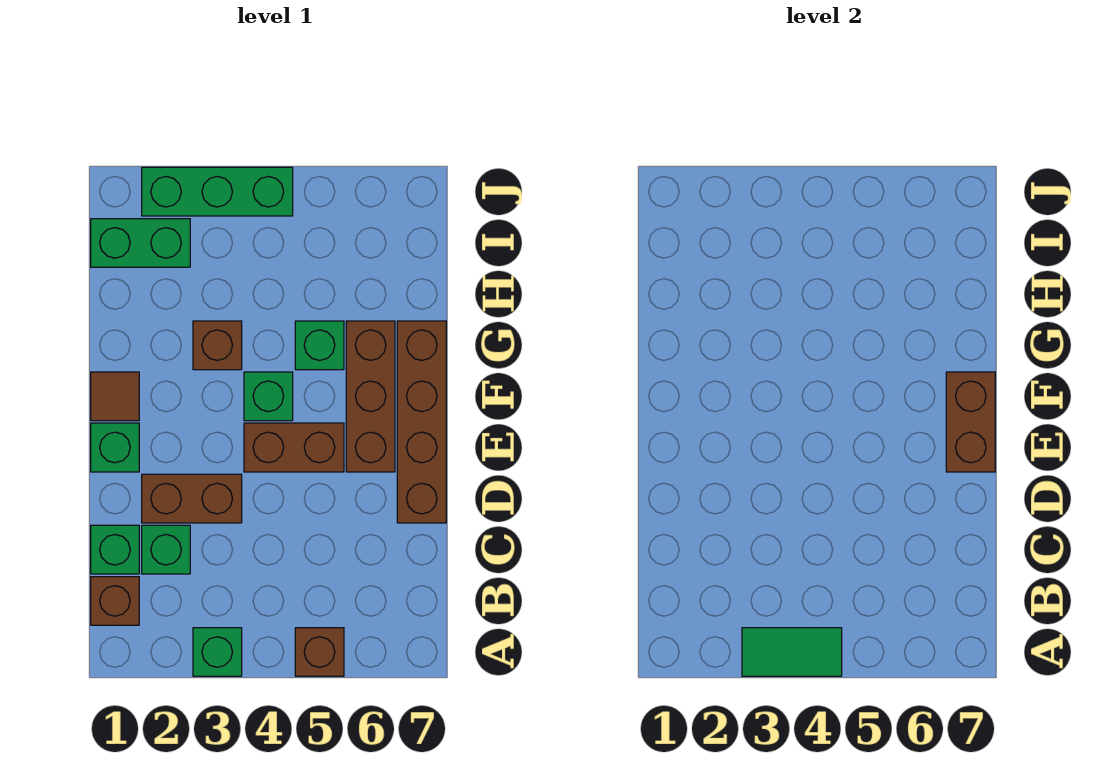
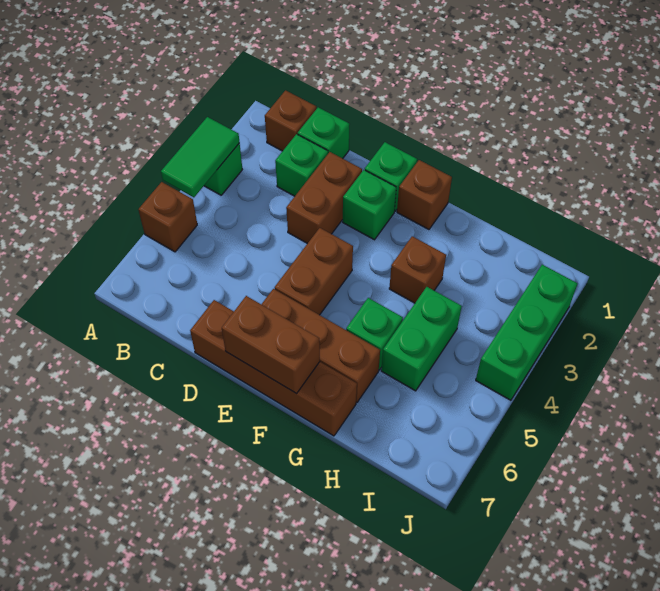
brown tile F1 level 1 -> brown brick F1 level 1
green brick F4 level 1 -> green brick E2 level 1
green brick I1:I2 level 1 -> green brick H4:H5 level 1

